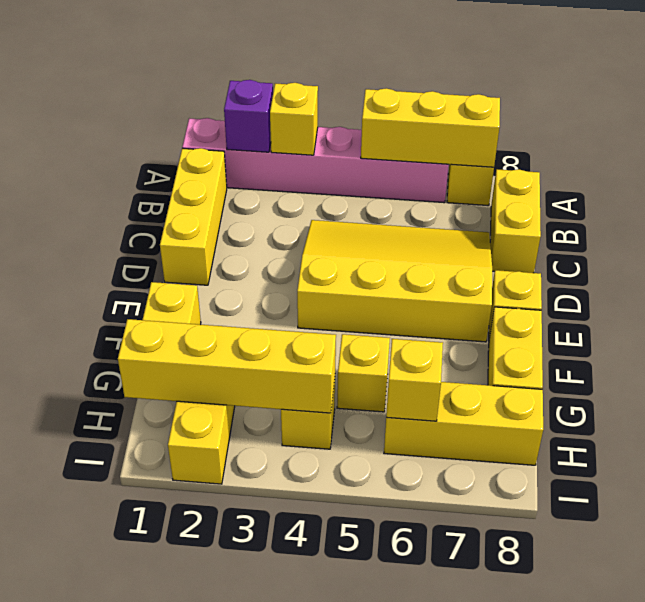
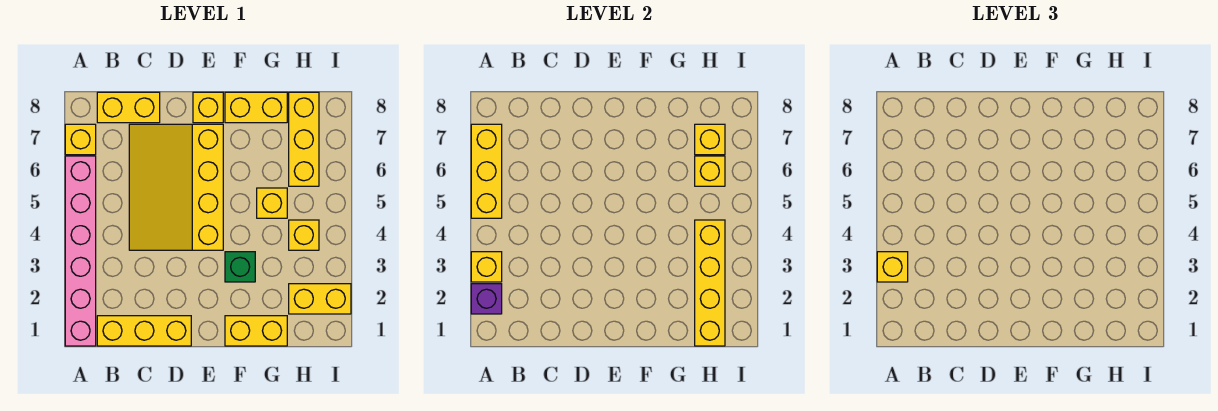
none -> yellow brick A3 level 3
none -> green brick F3 level 1
none -> yellow brick H7 level 2

